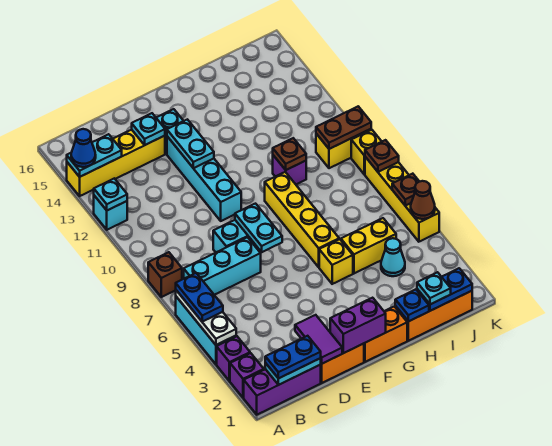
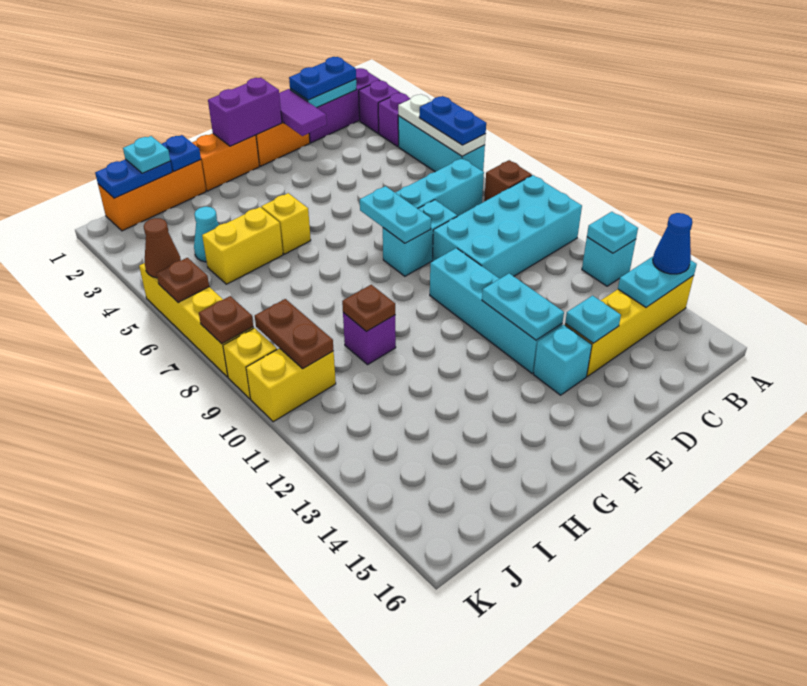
none -> cyan brick A9:D10 level 1
yellow brick G6:G9 level 1 -> none
brown plate J10:K10 level 2 -> brown plate J9:J10 level 2

